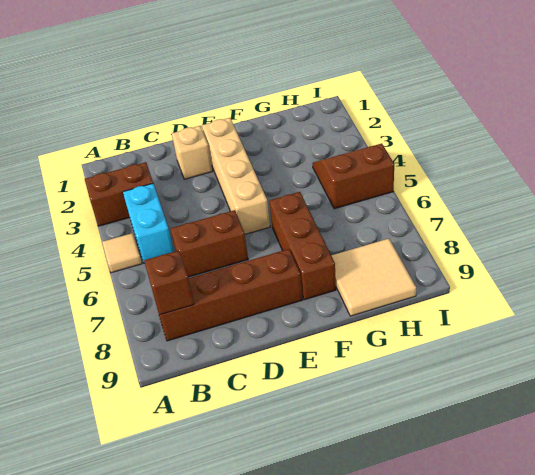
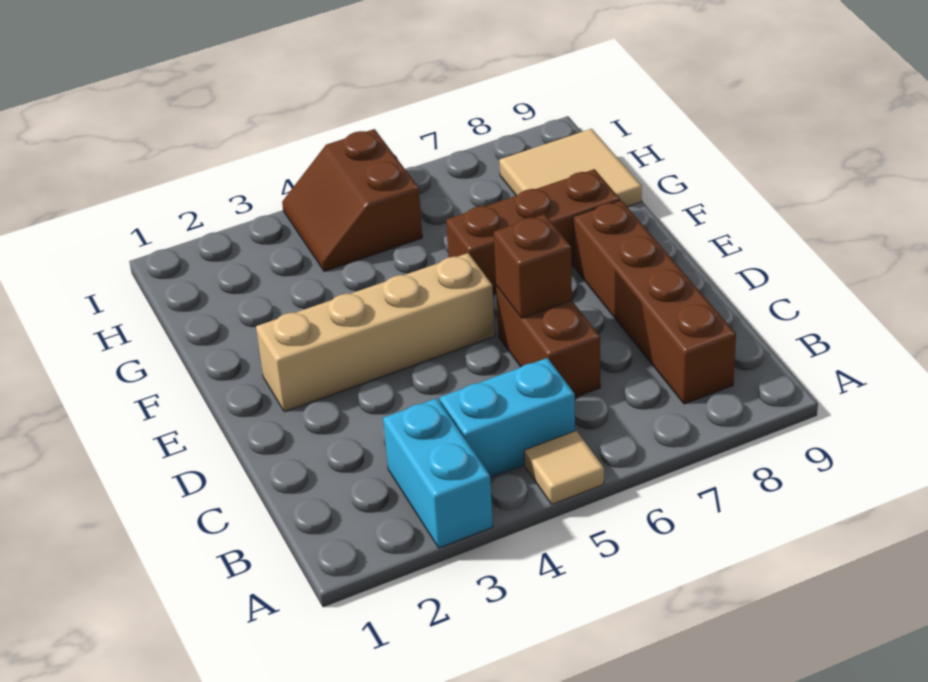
brown brick A3:B3 level 1 -> cyan brick A3:B3 level 1
brown brick B8 level 2 -> brown brick D6 level 2
tan brick D2 level 1 -> none

